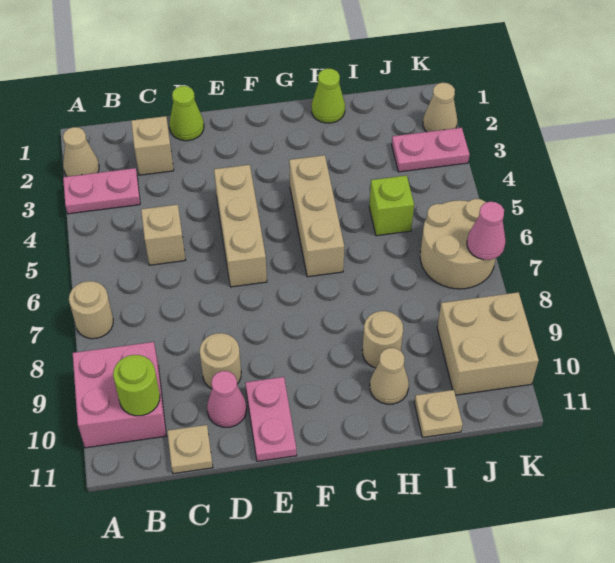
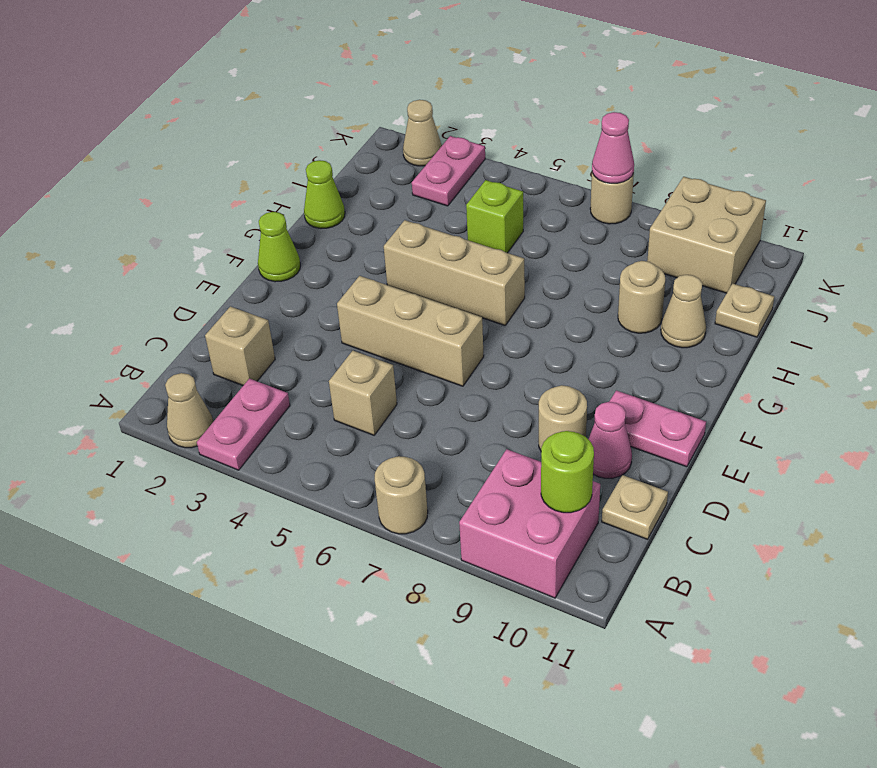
lime cone D1 level 1 -> lime cone F1 level 1
tan round brick J6:K7 level 1 -> tan round brick K7 level 1

